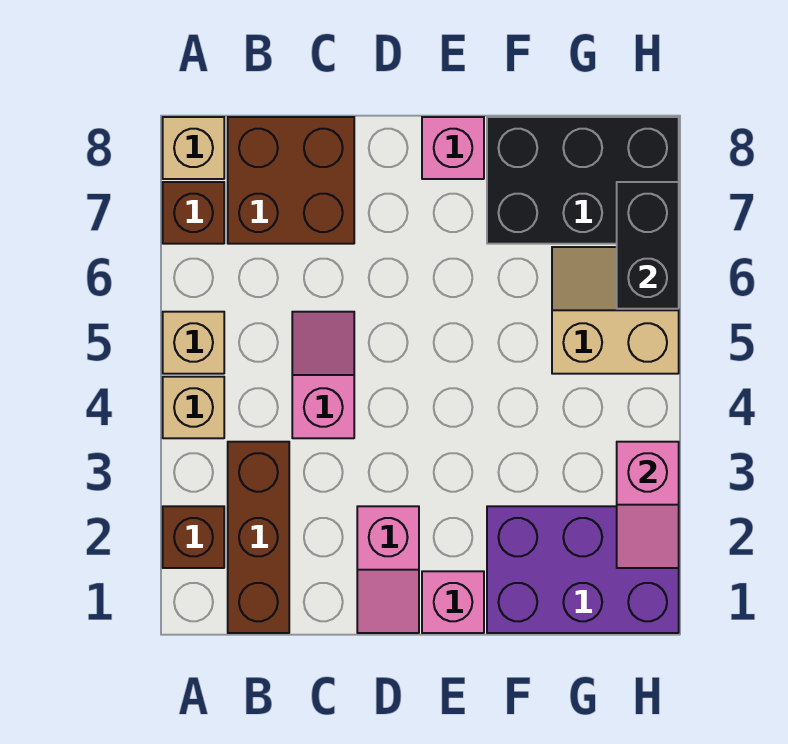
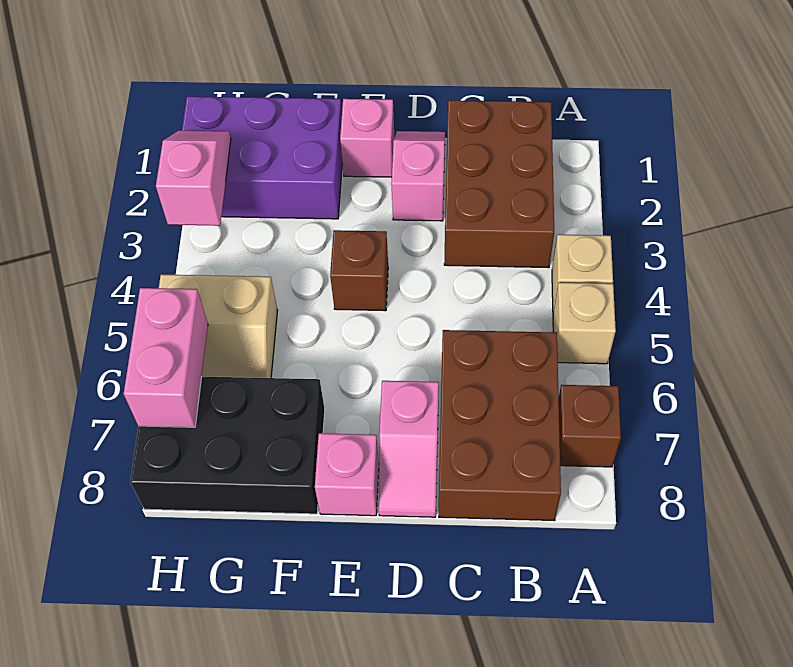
brown brick A2 level 1 -> brown brick E4 level 1
tan brick A8 level 1 -> none
brown brick B1:B3 level 1 -> brown brick B1:C3 level 1
brown brick B7:C8 level 1 -> brown brick B6:C8 level 1
pink slope C4:C5 level 1 top 4 -> pink slope D7:D8 level 1 top 7
black brick H6:H7 level 2 -> pink brick H6:H7 level 2

